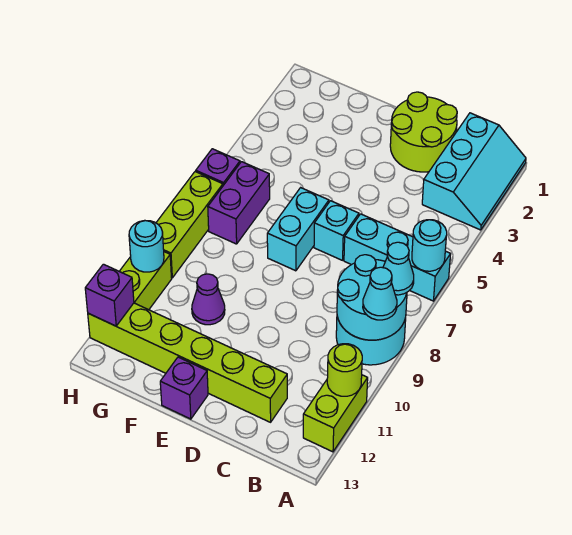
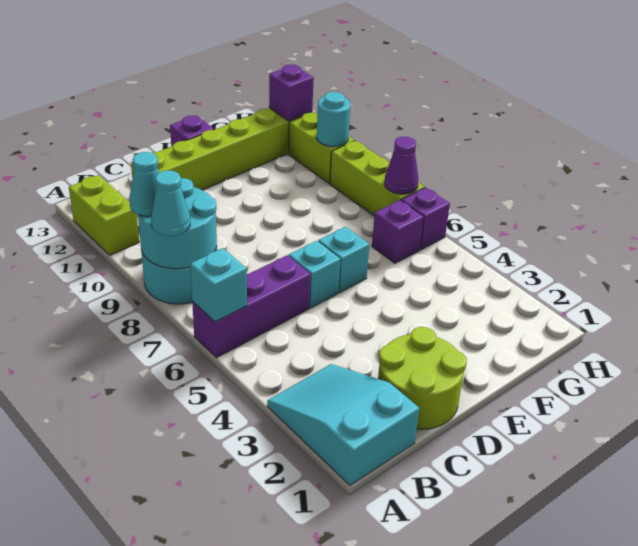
cyan slope A1:B3 level 1 top B -> cyan slope A1:B3 level 1 top 1
cyan brick A6:C6 level 1 -> purple brick A6:C6 level 1
cyan round brick A6 level 2 -> cyan brick A6 level 2
lime round brick A11 level 2 -> none
cyan brick E6:E7 level 1 -> cyan brick E6 level 1
purple cone F10 level 1 -> purple cone H7 level 2
purple brick G6:G7 level 1 -> purple brick G6 level 1

